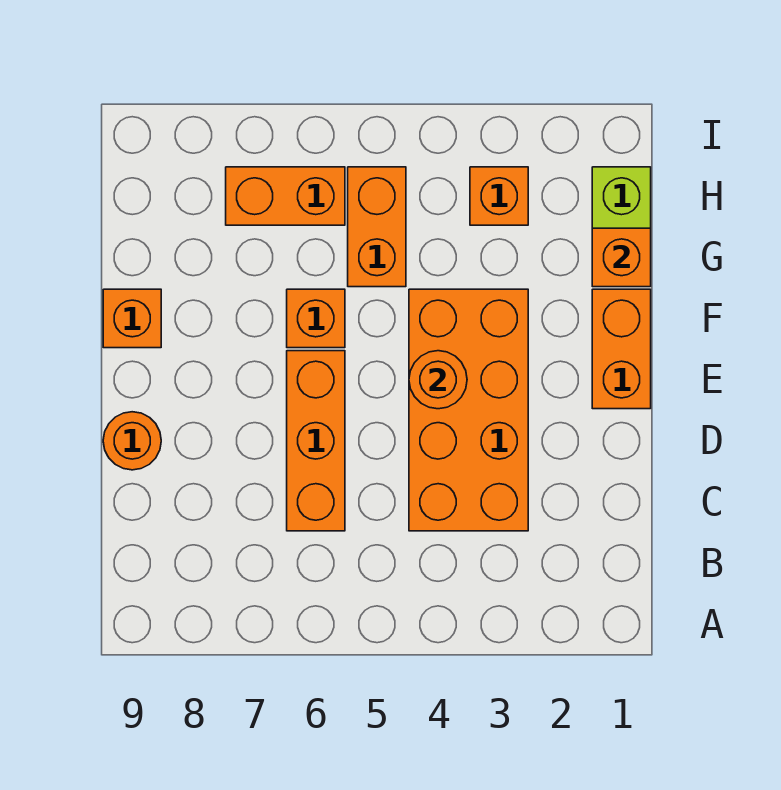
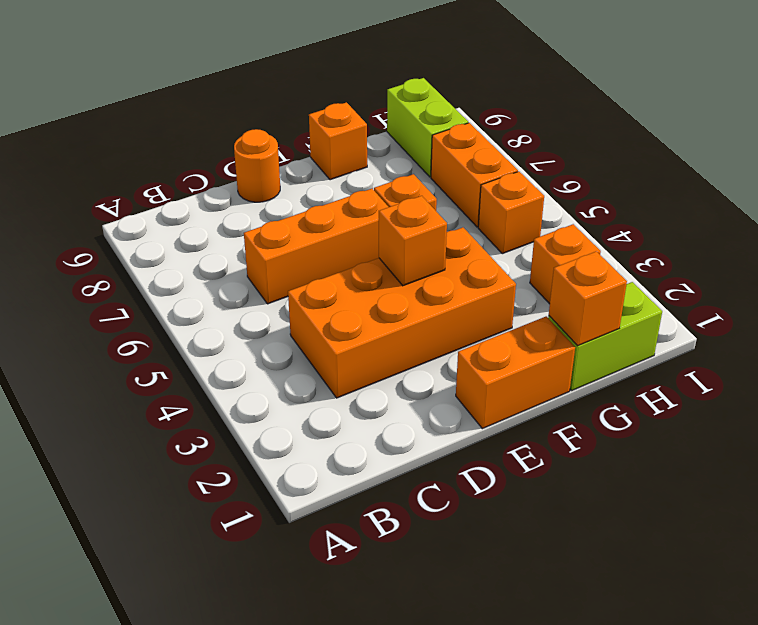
orange round brick E4 level 2 -> orange brick E4 level 2
orange brick G5:H5 level 1 -> orange brick H5 level 1
none -> lime brick H8:H9 level 1

